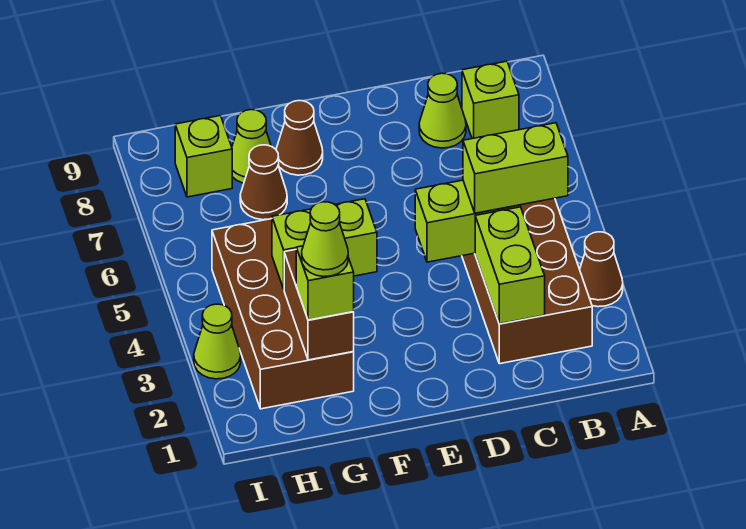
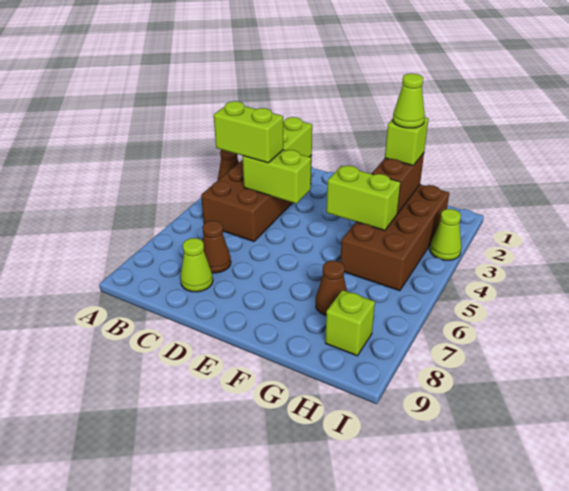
lime brick B8 level 1 -> none
brown cone F8 level 1 -> brown cone C7 level 1
lime cone G8 level 1 -> none

